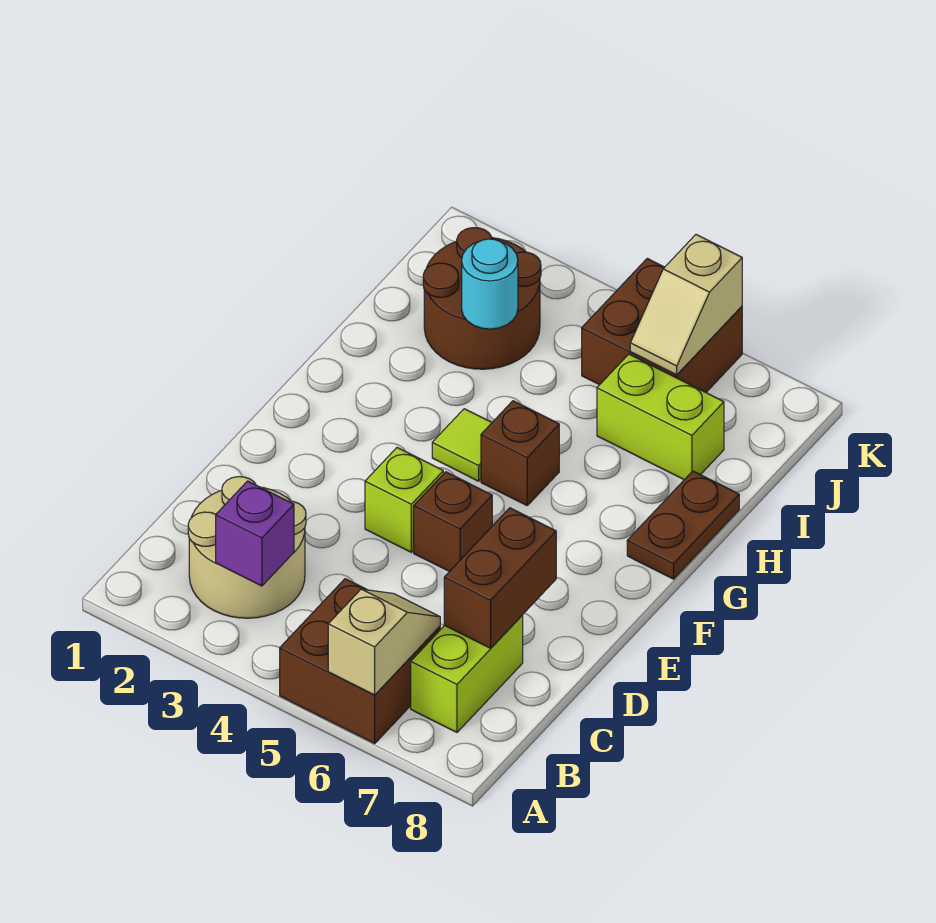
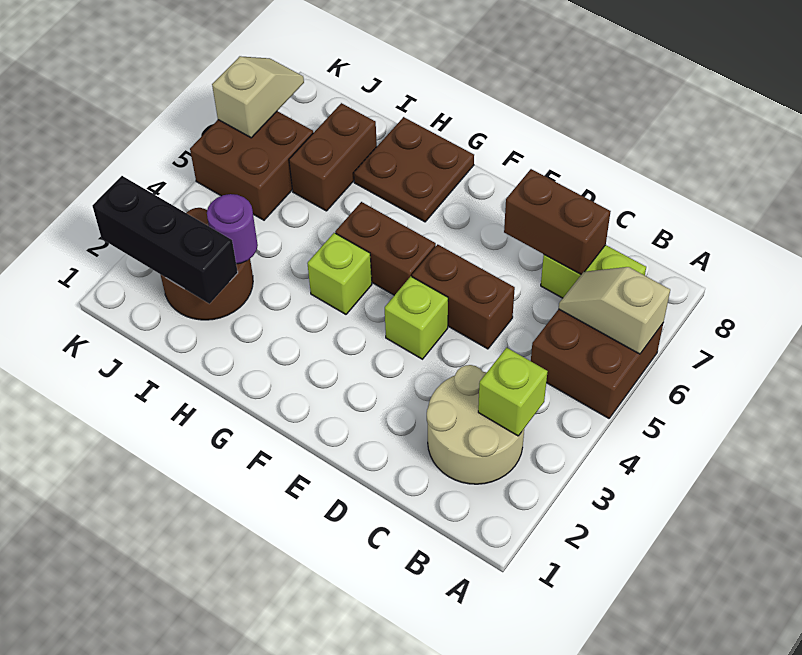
purple brick B3 level 2 -> lime brick B3 level 2
brown brick E5 level 1 -> brown brick D5:E5 level 1
lime tile G4 level 1 -> lime brick G4 level 1
brown brick G5 level 1 -> brown brick F5:G5 level 1
brown plate G8:H8 level 1 -> brown plate G7:H8 level 1
none -> black brick I2:K2 level 2
cyan round brick I3 level 2 -> purple round brick I3 level 2
lime brick I6:I7 level 1 -> brown brick I6:I7 level 1
tan slope J6:K6 level 2 top K -> tan slope K6:K7 level 2 top 6

